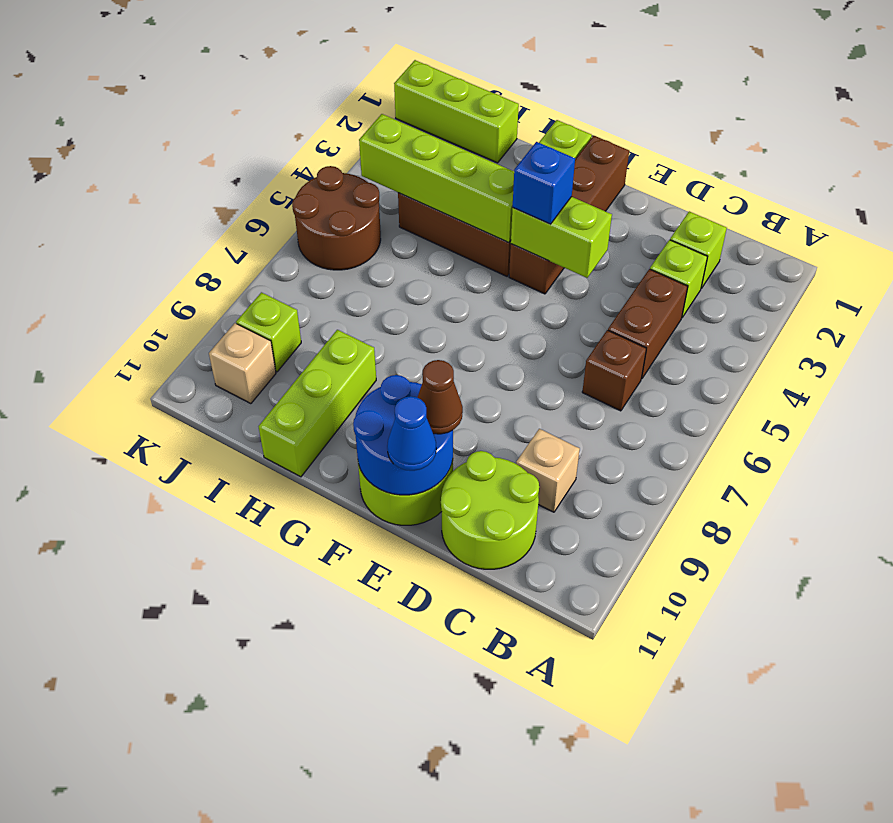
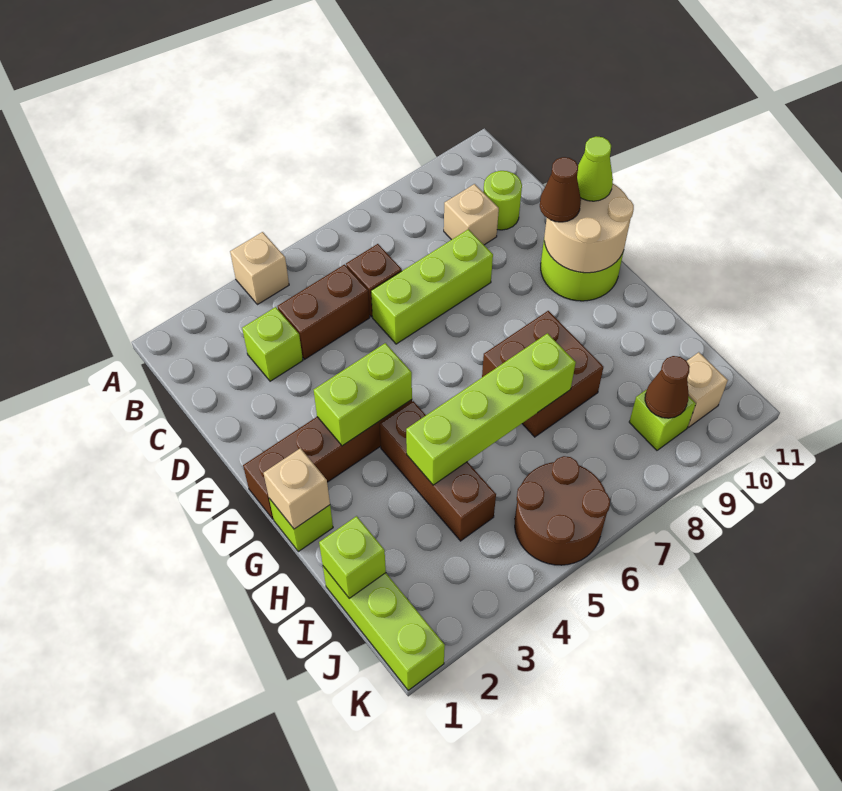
none -> tan brick A4 level 1
lime brick C2 level 1 -> lime brick I1 level 2
lime round brick C10:D11 level 1 -> lime round brick C10 level 1
lime brick E4:F4 level 2 -> lime brick F3:F4 level 2
blue round brick E10:F11 level 2 -> tan round brick E10:F11 level 2
blue cone E11 level 3 -> lime cone E11 level 3
blue brick F4 level 3 -> none
none -> tan brick G1 level 2
lime brick G4:J4 level 2 -> lime brick H4:H7 level 2
none -> brown brick G7:H8 level 1
lime brick H9:H11 level 1 -> lime brick D6:D8 level 1
none -> brown cone J9 level 2

